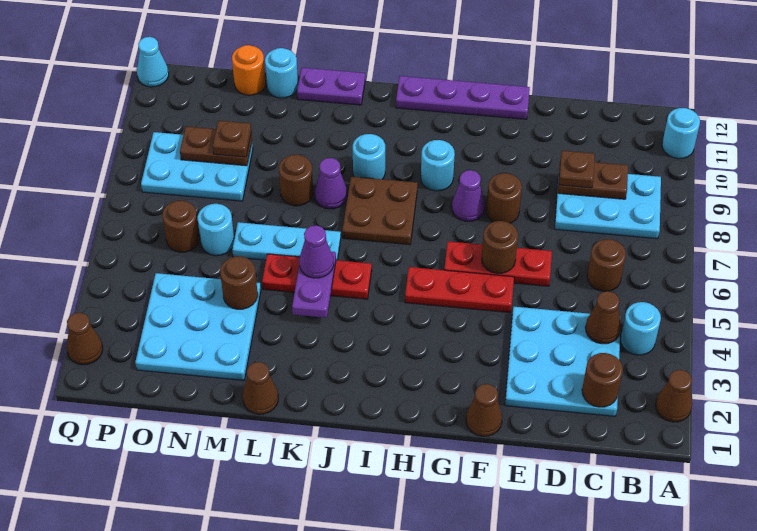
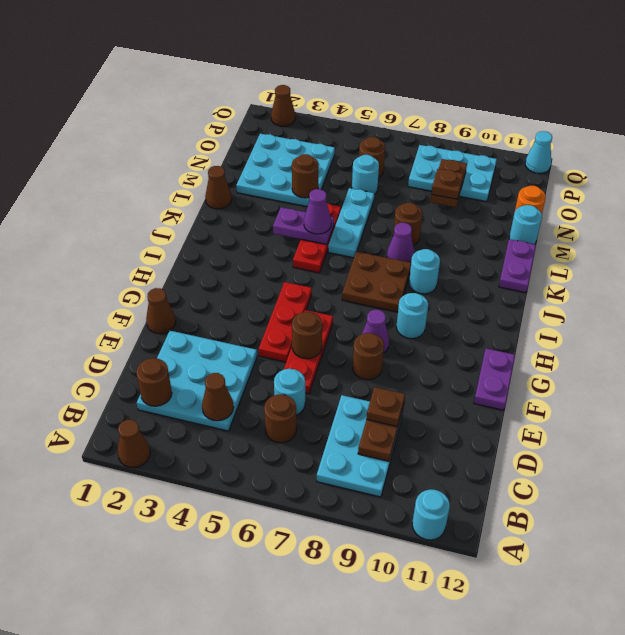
cyan round brick B4 level 1 -> cyan round brick D6 level 1
purple plate F12:I12 level 1 -> purple plate F12:G12 level 1
cyan plate N8:P9 level 1 -> cyan plate O8:P10 level 1

